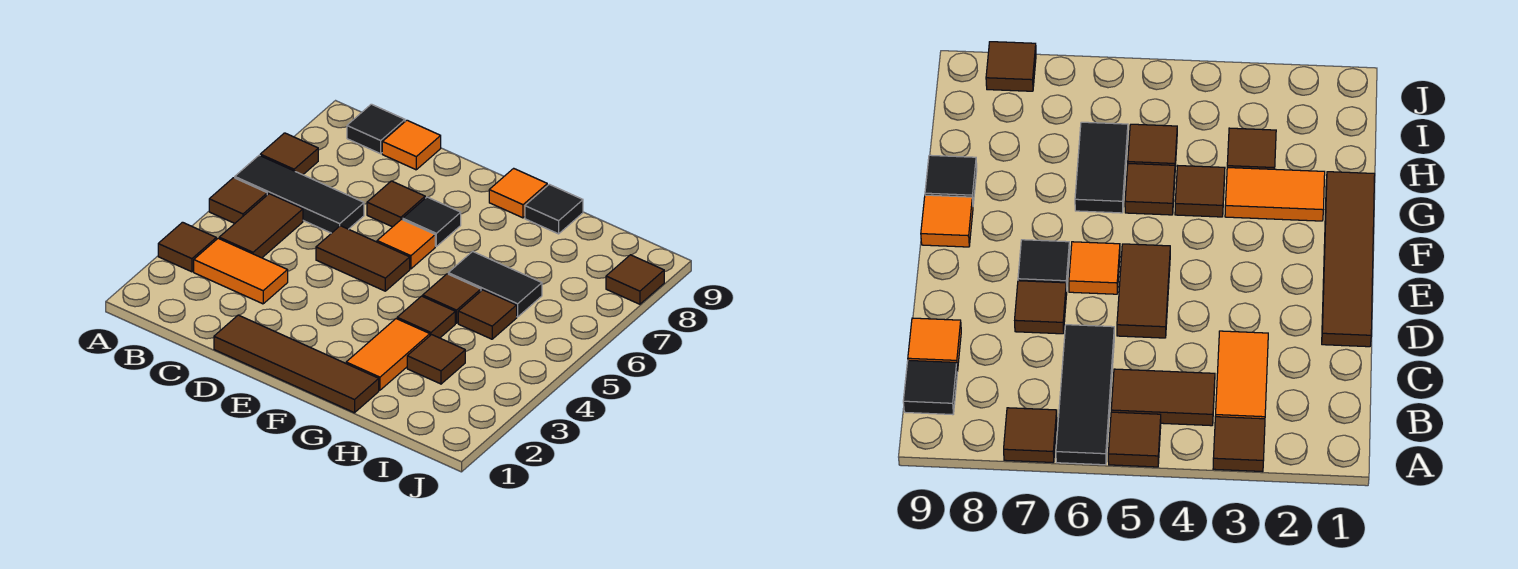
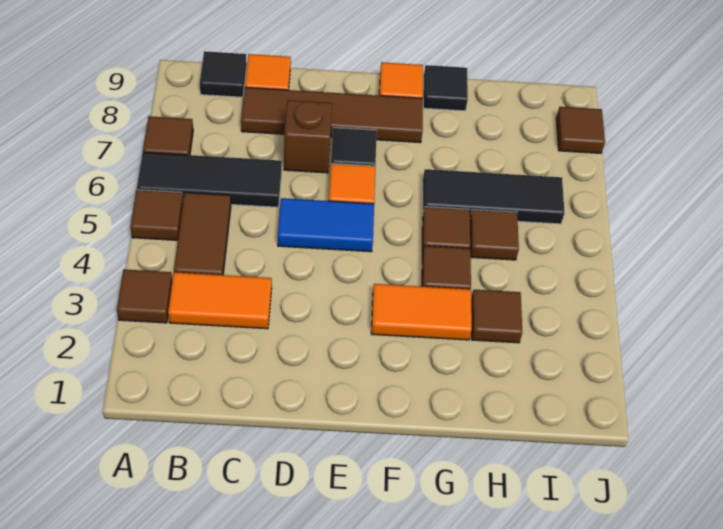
brown tile D1:G1 level 1 -> brown tile C8:F8 level 1
brown tile D5:E5 level 1 -> blue tile D5:E5 level 1
brown tile D7 level 1 -> brown brick D7 level 1
orange tile G2:G3 level 1 -> orange tile F3:G3 level 1
black tile G6:H6 level 1 -> black tile G6:I6 level 1

